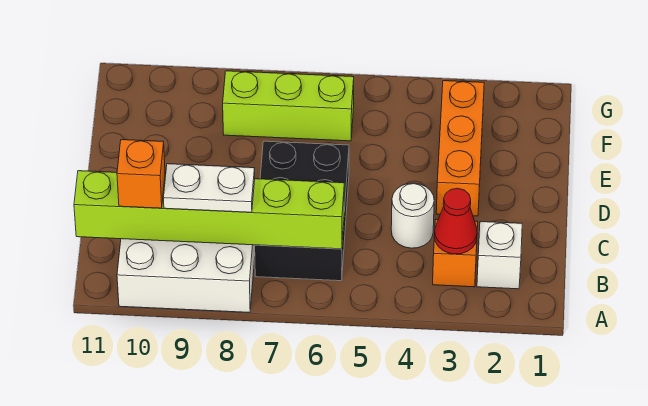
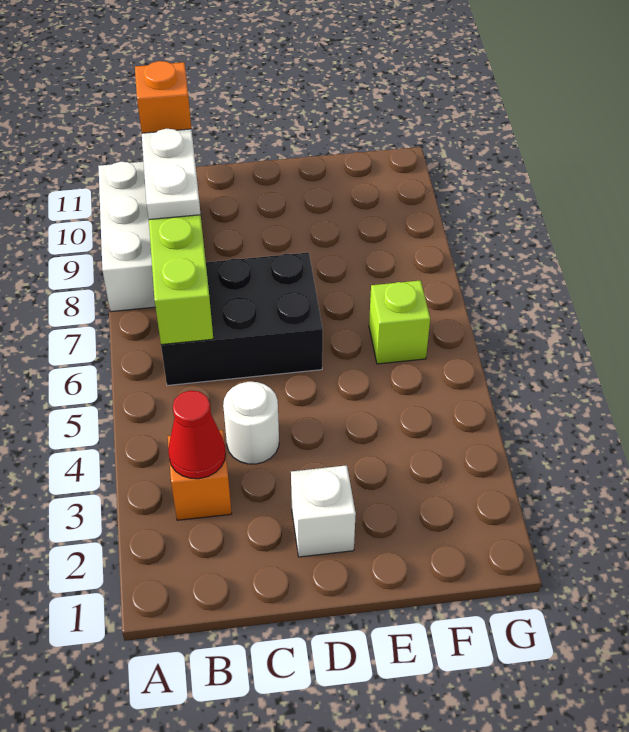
white brick B2 level 1 -> white brick D2 level 1
orange brick D3:F3 level 1 -> none
lime brick F6:F8 level 1 -> lime brick F6 level 1

